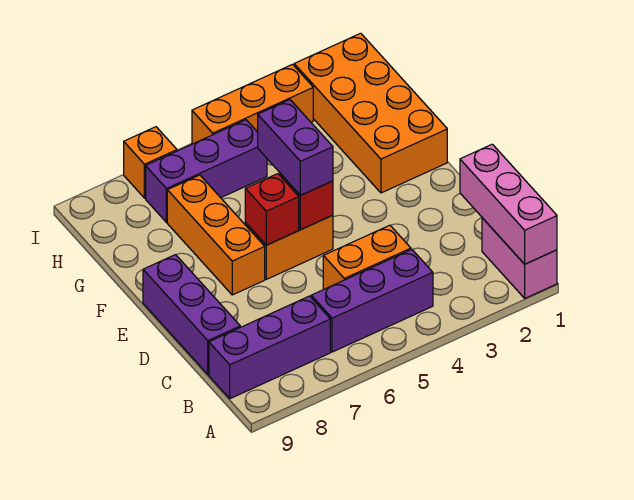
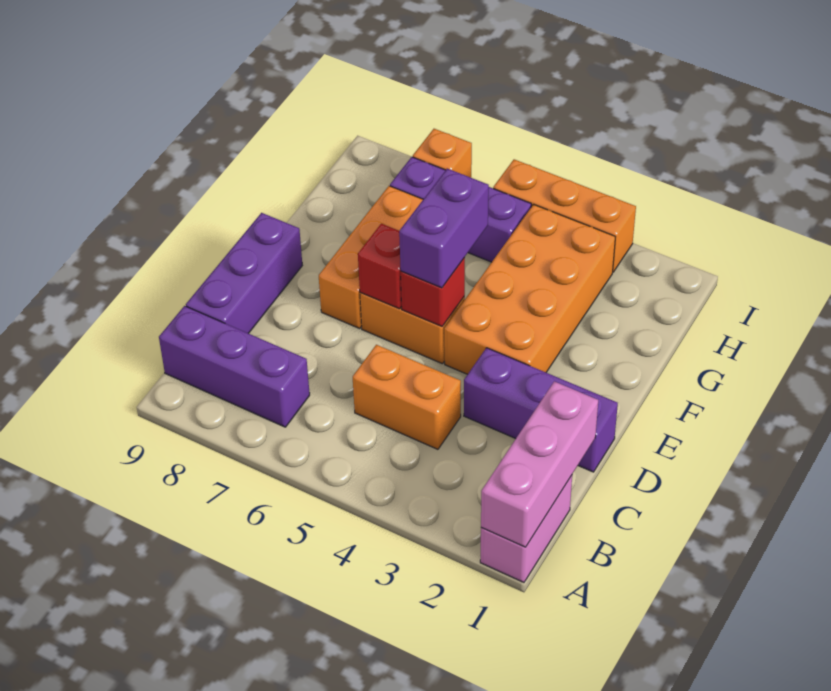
purple brick B4:B6 level 1 -> purple brick D1:D3 level 1
orange brick F1:I2 level 1 -> orange brick E3:H4 level 1

